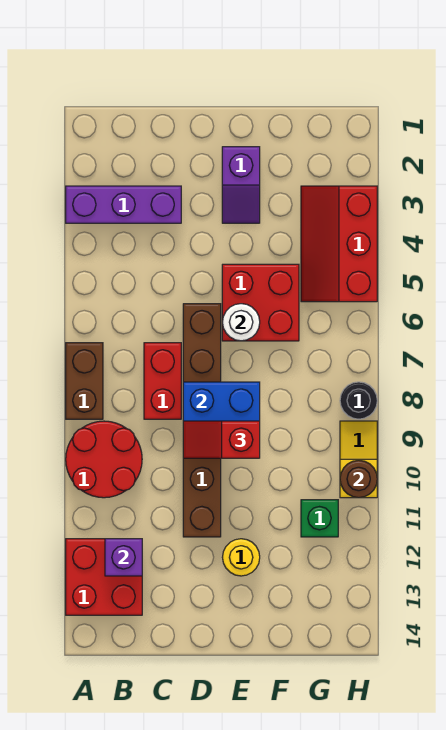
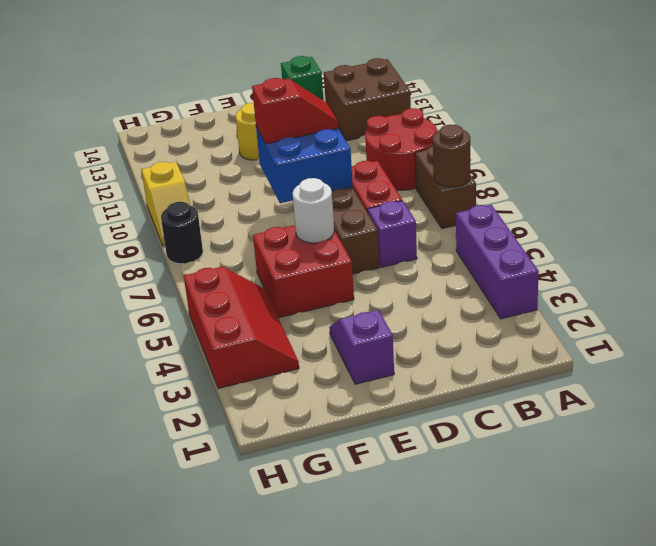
purple brick A3:C3 level 1 -> purple brick A3:A5 level 1
red brick A12:B13 level 1 -> brown brick A12:B13 level 1
purple brick B12 level 2 -> purple brick C6 level 1
green brick G11 level 1 -> green brick C14 level 1
brown round brick H10 level 2 -> brown round brick A7 level 2

